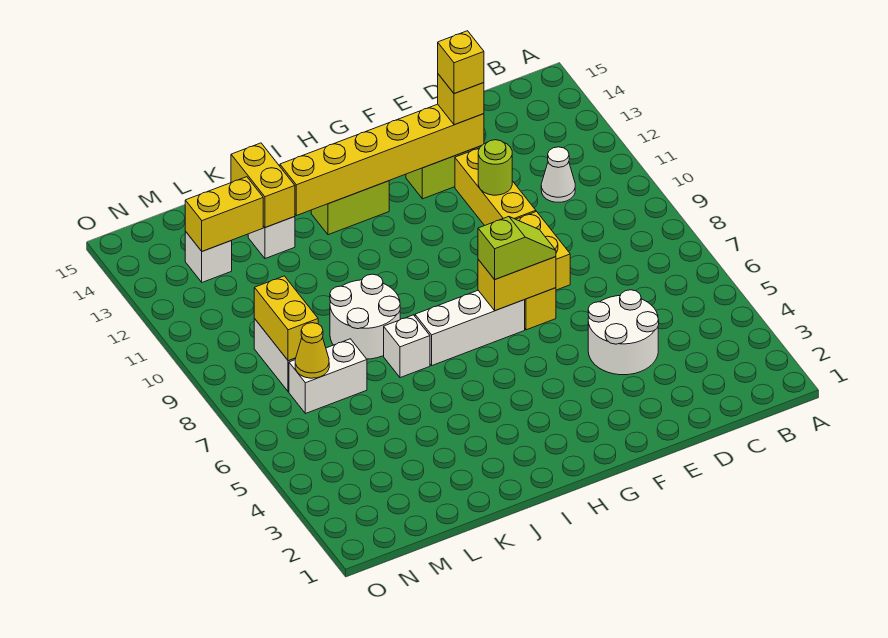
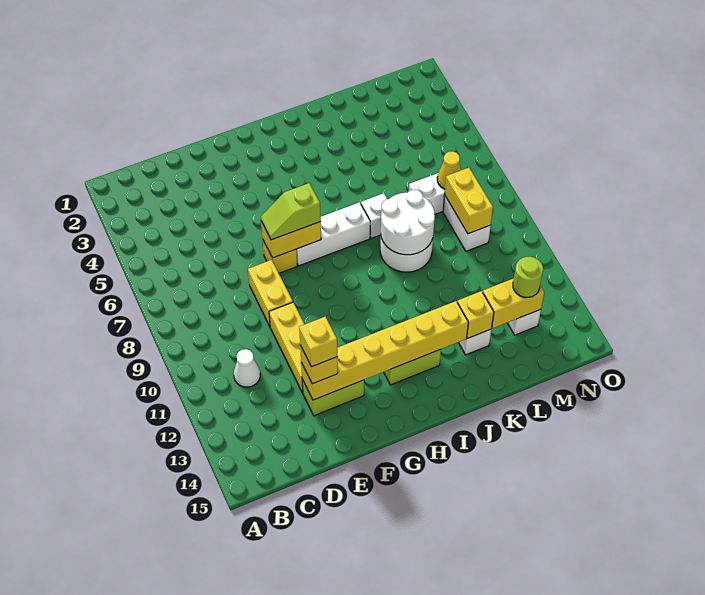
white round brick D4:E5 level 1 -> white round brick J8:K9 level 2
lime round brick E11 level 2 -> lime round brick M13 level 3
yellow brick K13:K14 level 2 -> yellow brick K13 level 2

